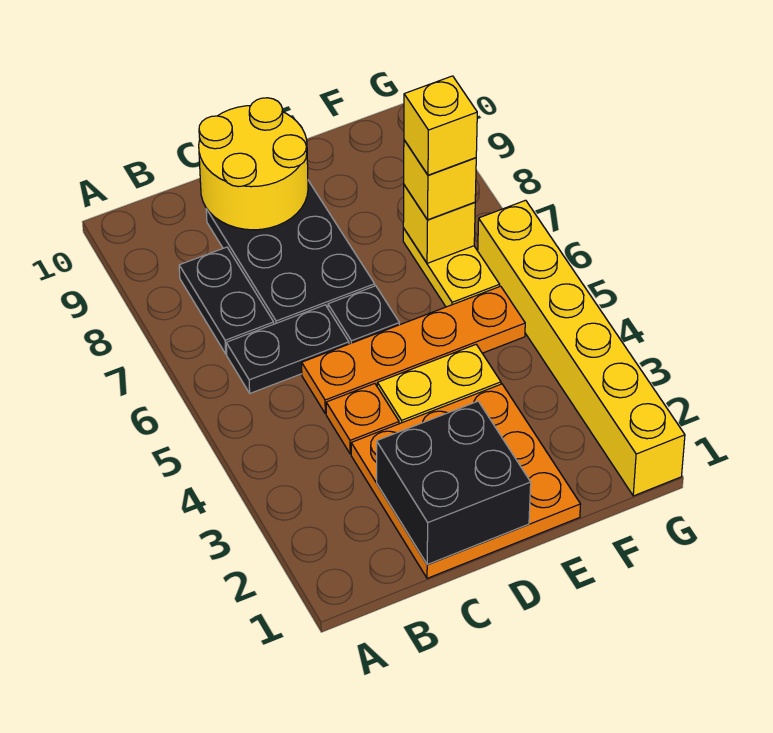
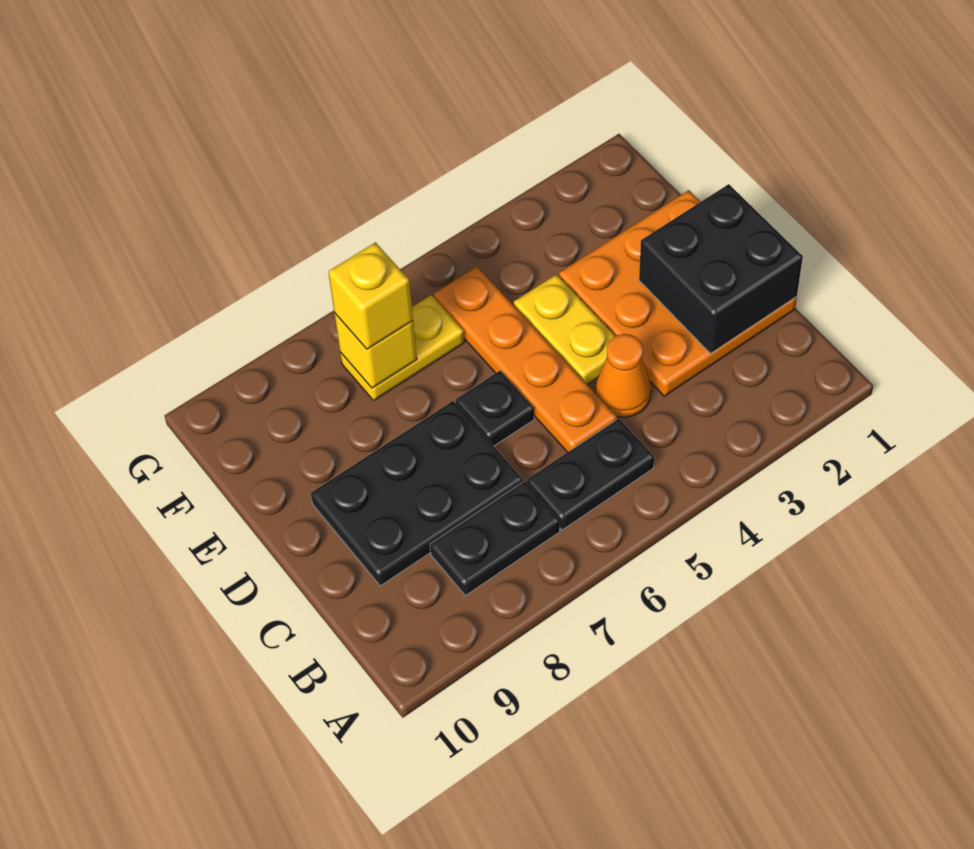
black plate B6:C6 level 1 -> black plate B5:B6 level 1
orange plate C4 level 1 -> orange cone C4 level 1
yellow round brick C9:D10 level 2 -> none
yellow brick F7 level 4 -> none
yellow brick G1:G6 level 1 -> none

